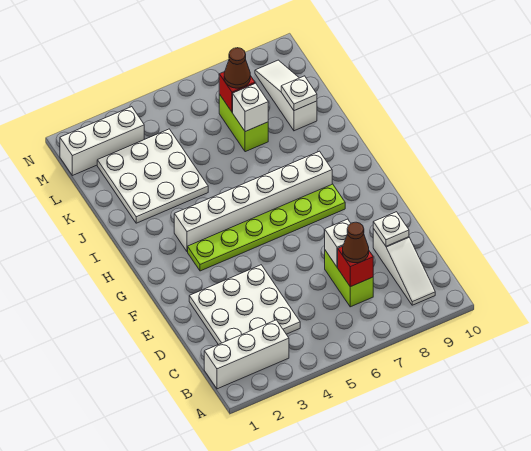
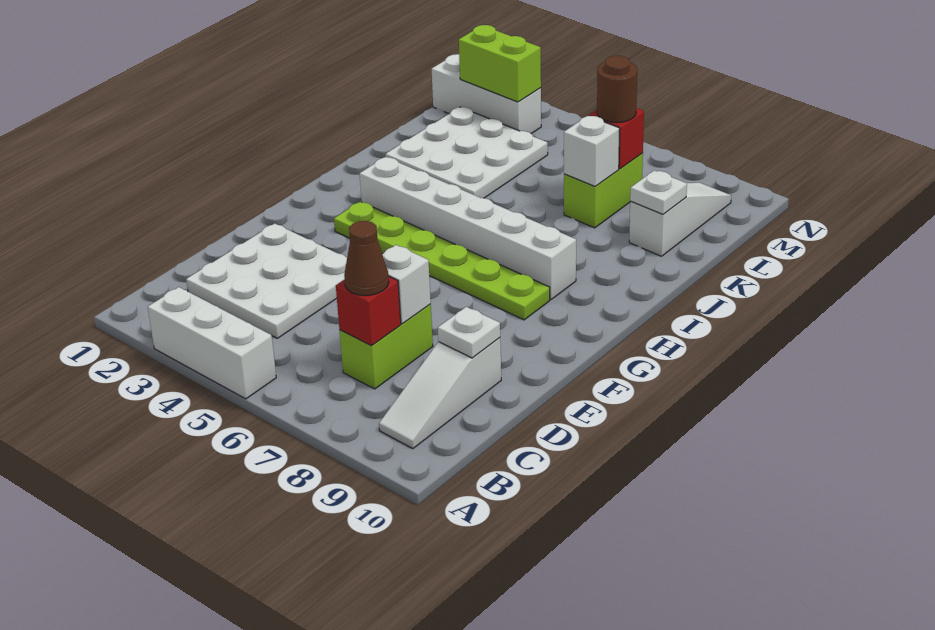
white brick B1:B3 level 1 -> white brick A3:A5 level 1
brown cone L7 level 3 -> brown round brick L7 level 3
none -> lime brick M2:M3 level 2

